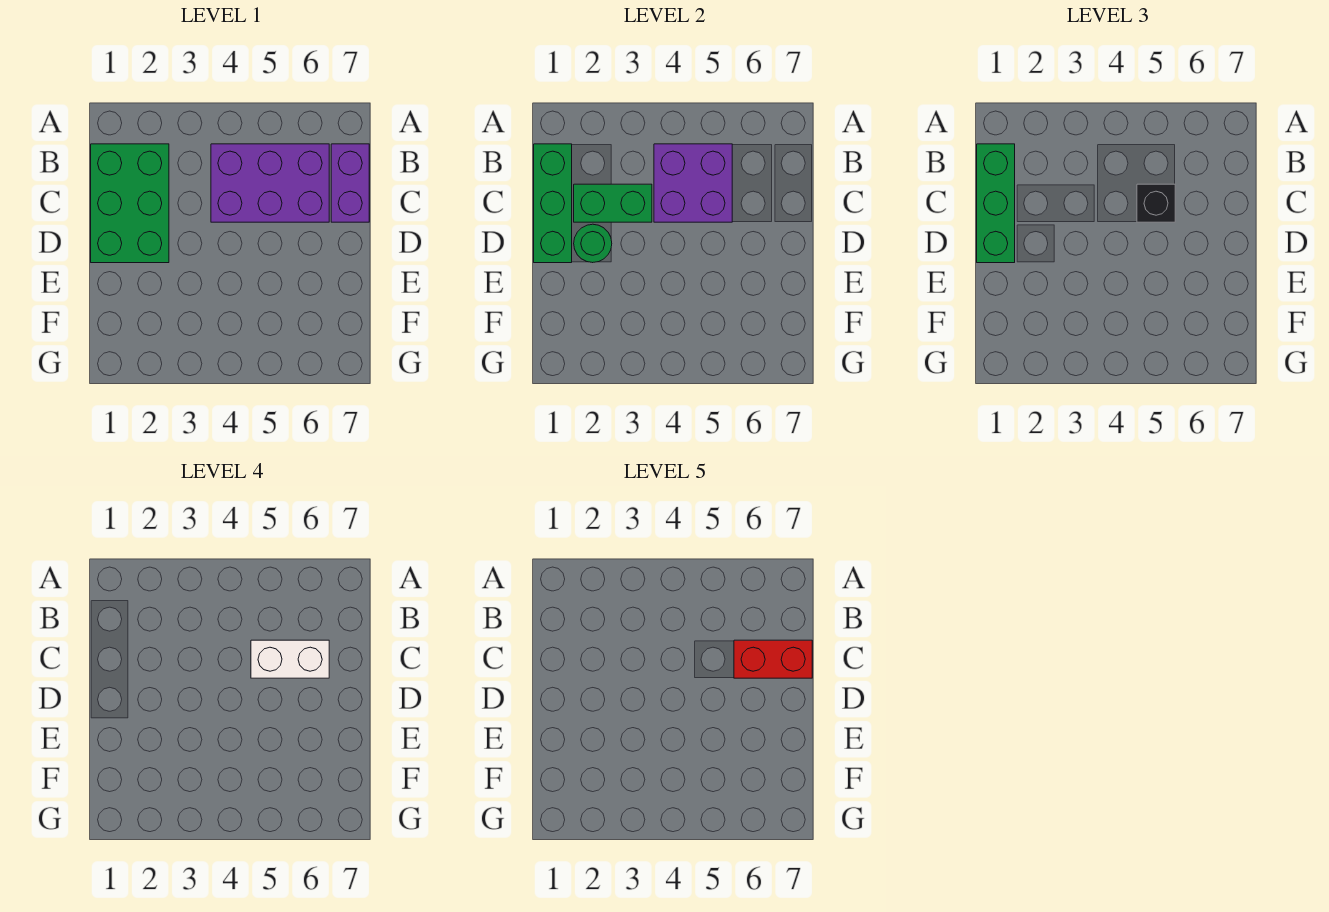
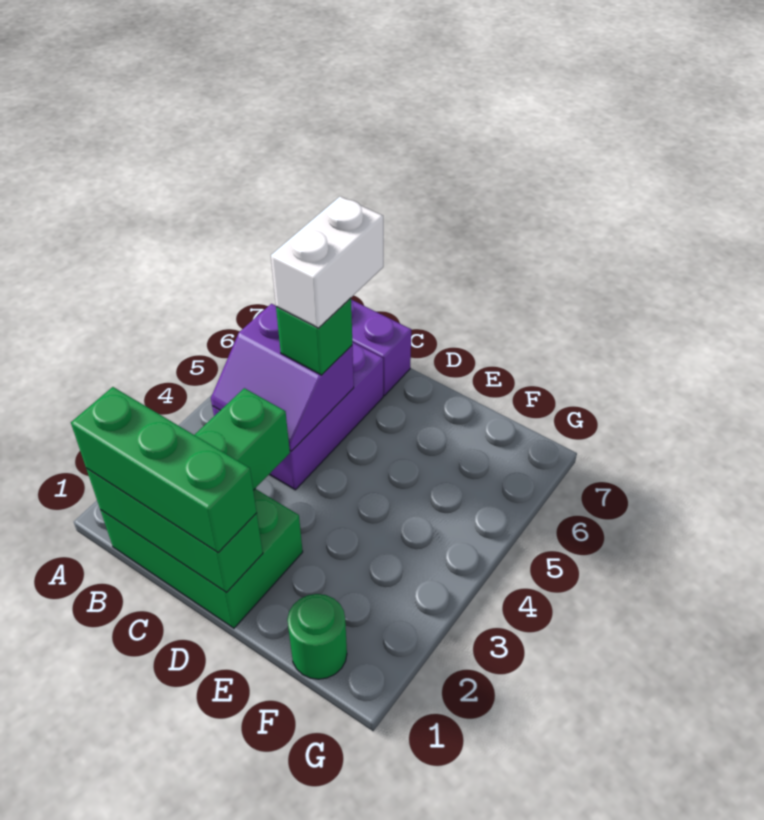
purple brick B4:C5 level 2 -> purple slope B4:C5 level 2 top 5
black brick C5 level 3 -> green brick C5 level 3
red brick C6:C7 level 5 -> none
green round brick D2 level 2 -> green round brick F1 level 1

